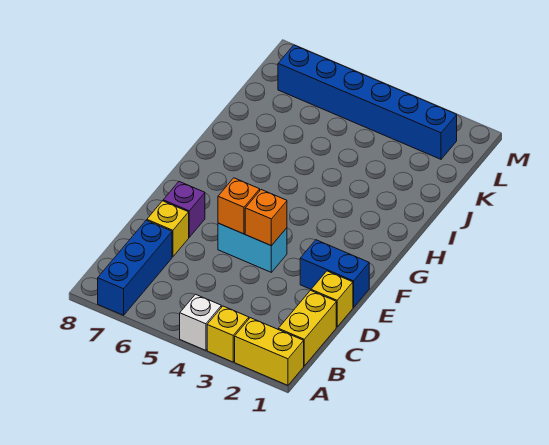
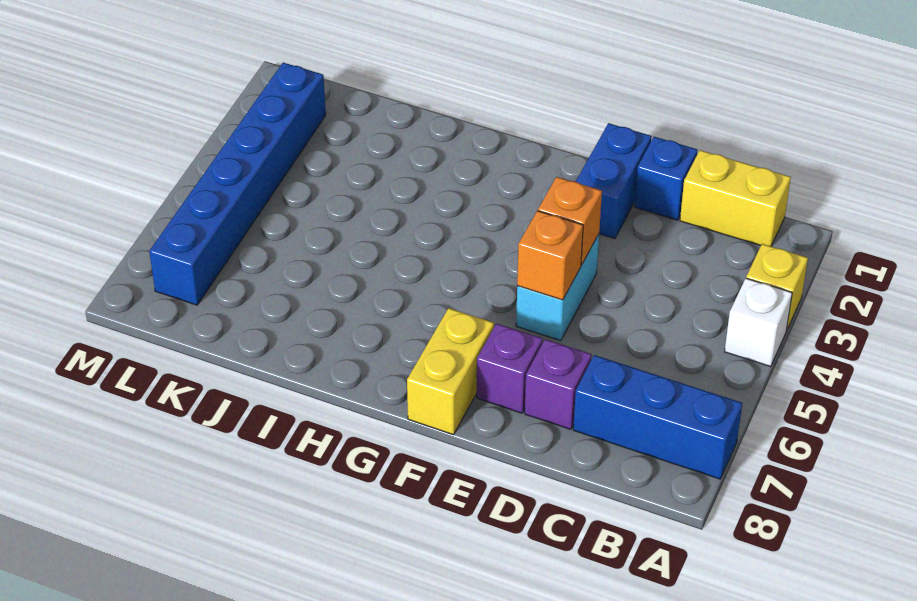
yellow brick A1:A2 level 1 -> yellow brick F7:F8 level 1
yellow brick D1 level 1 -> blue brick D1 level 1
yellow brick D7 level 1 -> purple brick D7 level 1

